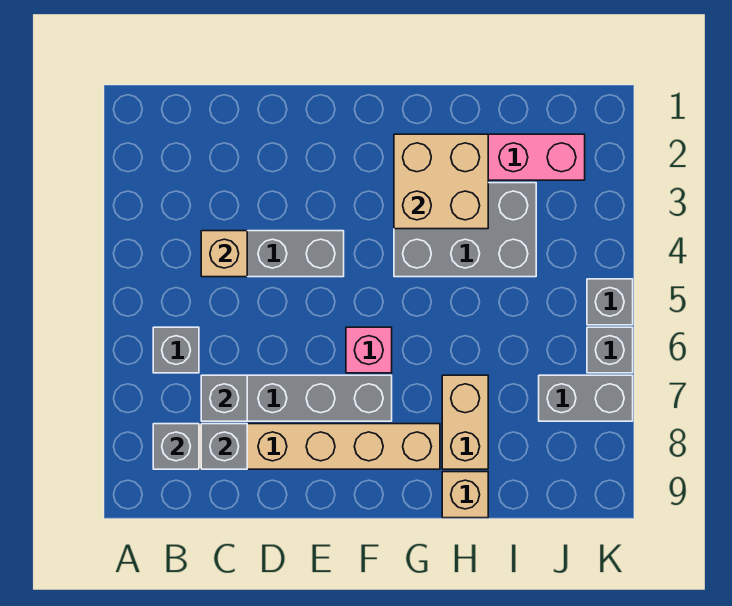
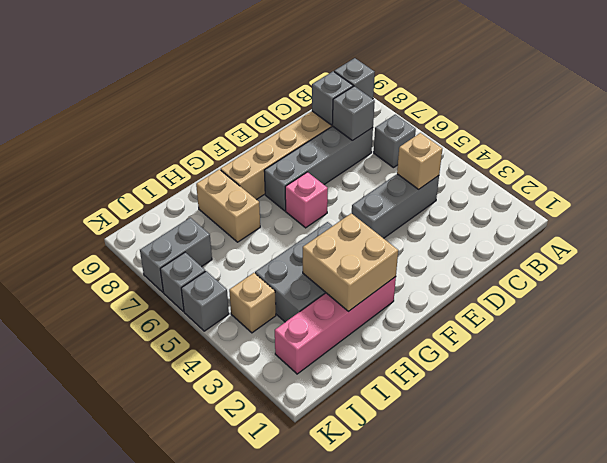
tan brick H9 level 1 -> tan brick J4 level 1

